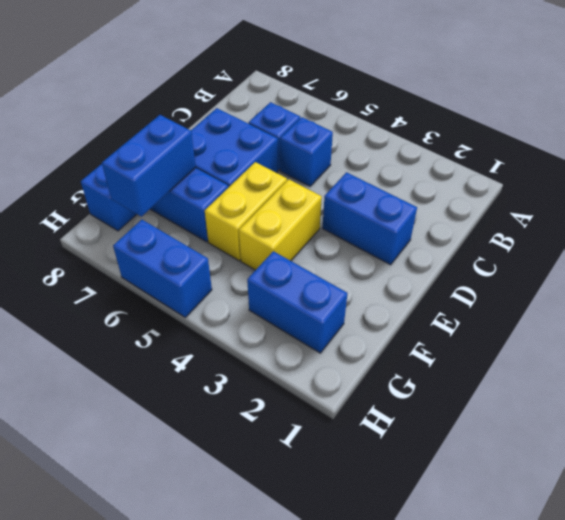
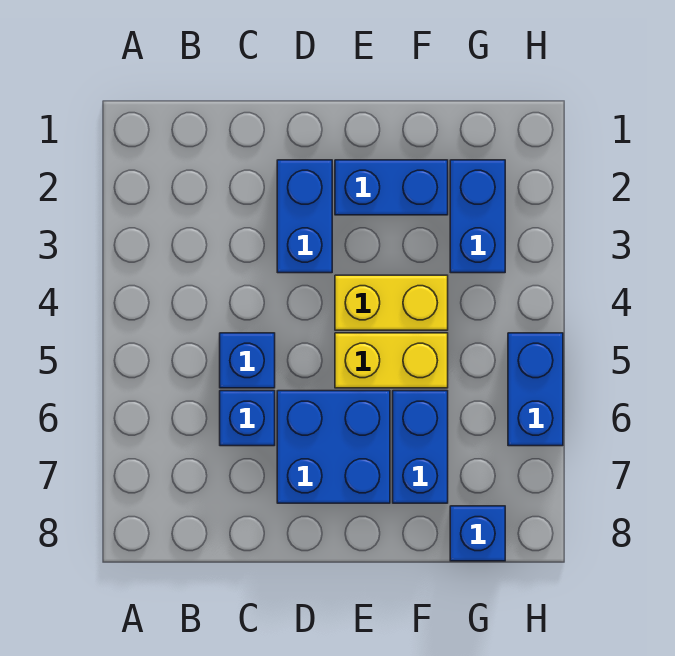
blue brick F7:G7 level 2 -> blue brick E2:F2 level 1

